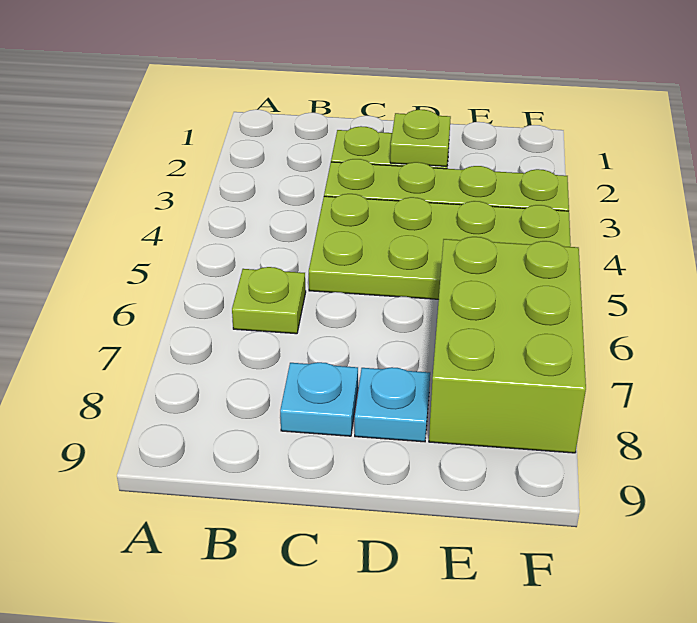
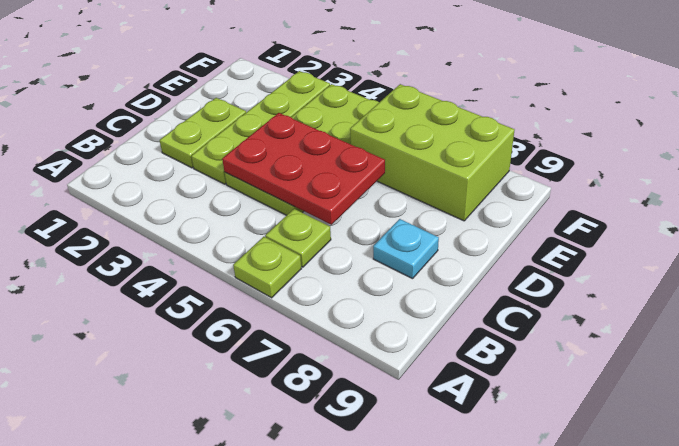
none -> red plate C4:D6 level 2
lime plate D2 level 2 -> lime plate A6 level 1
cyan plate D8 level 1 -> none

